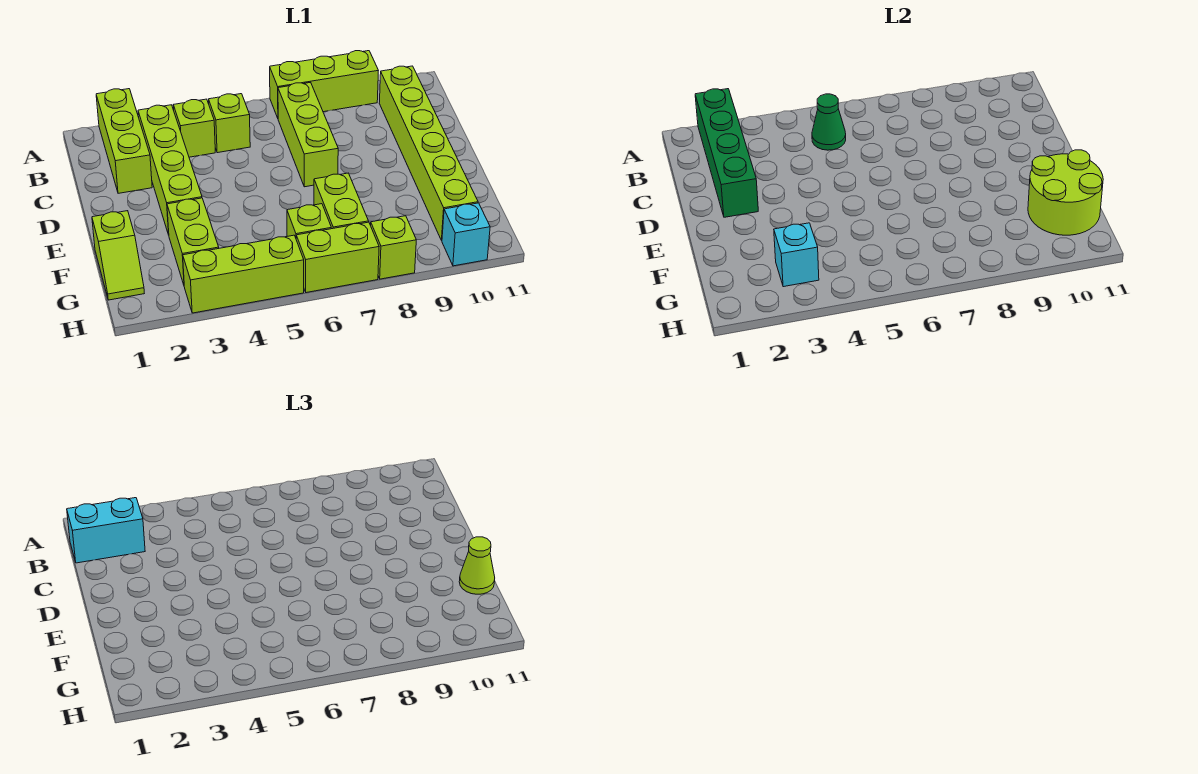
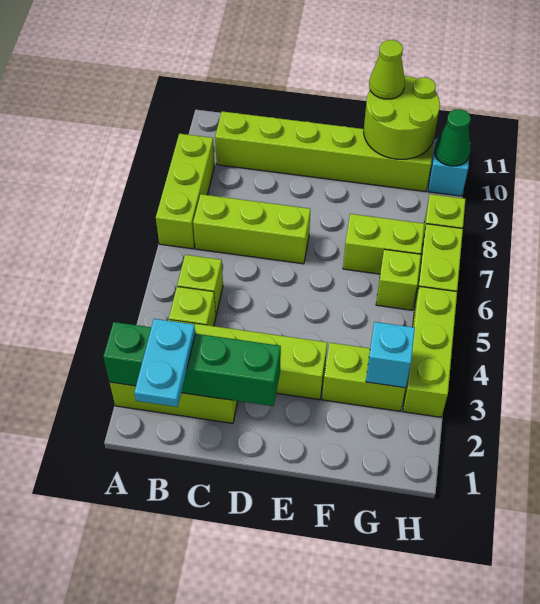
cyan brick B1:B2 level 3 -> cyan plate B1:B2 level 3
green cone B5 level 2 -> green cone H10 level 2
lime slope F1:G1 level 1 top F -> none

